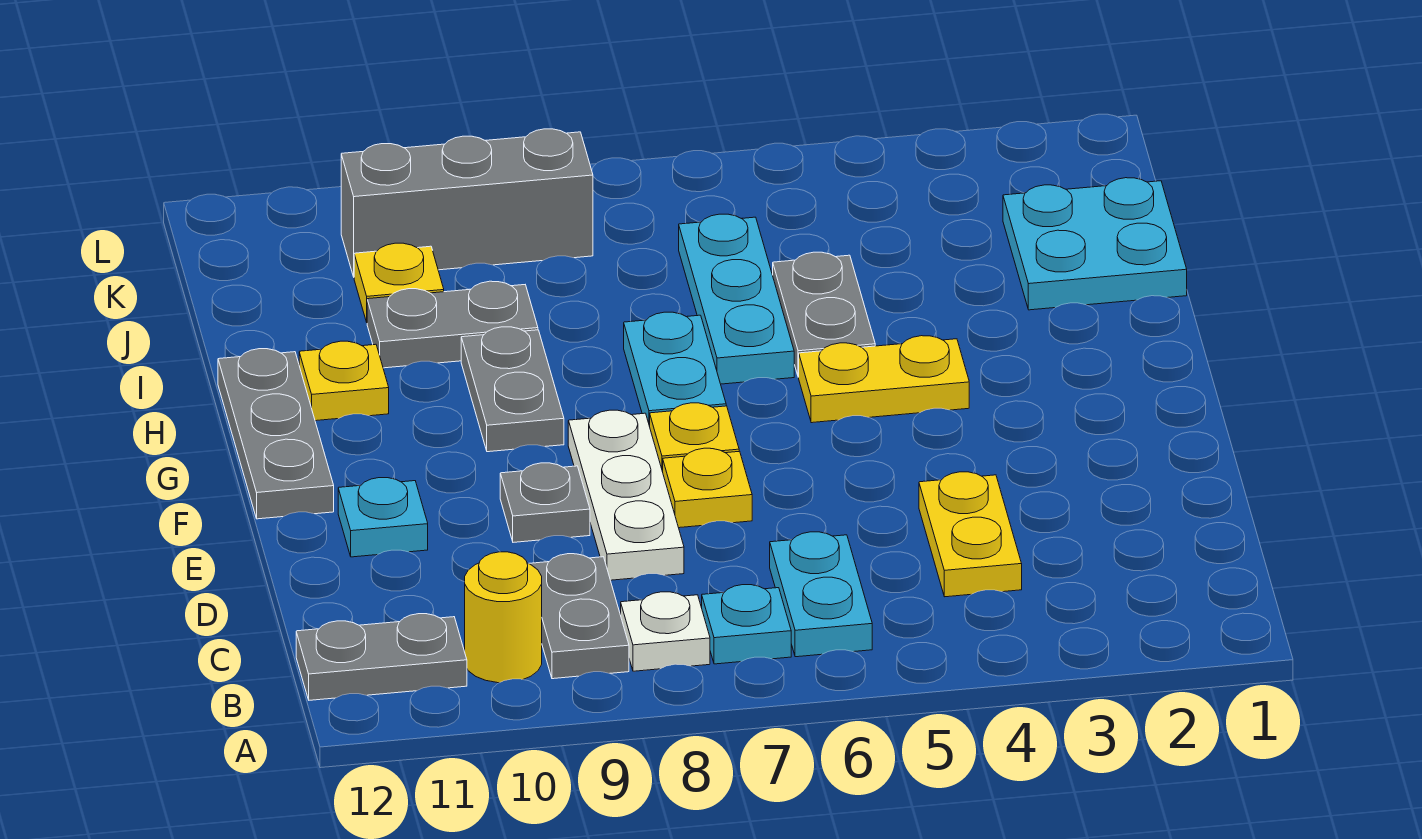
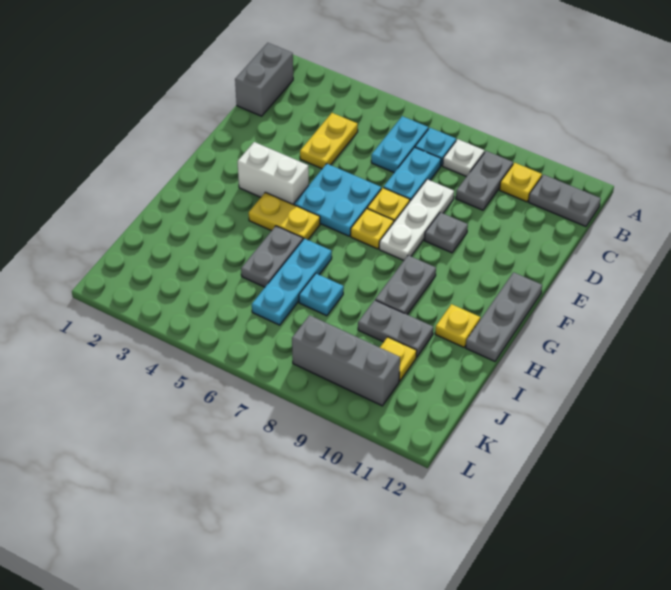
none -> grey brick B1:C1 level 1
yellow round brick B10 level 1 -> yellow plate B10 level 1
cyan plate E11 level 1 -> cyan plate I7 level 1
none -> white brick F3:F4 level 1
cyan plate G7:H7 level 1 -> cyan plate C7:D7 level 1
cyan plate I1:J2 level 1 -> cyan plate E5:F6 level 1

